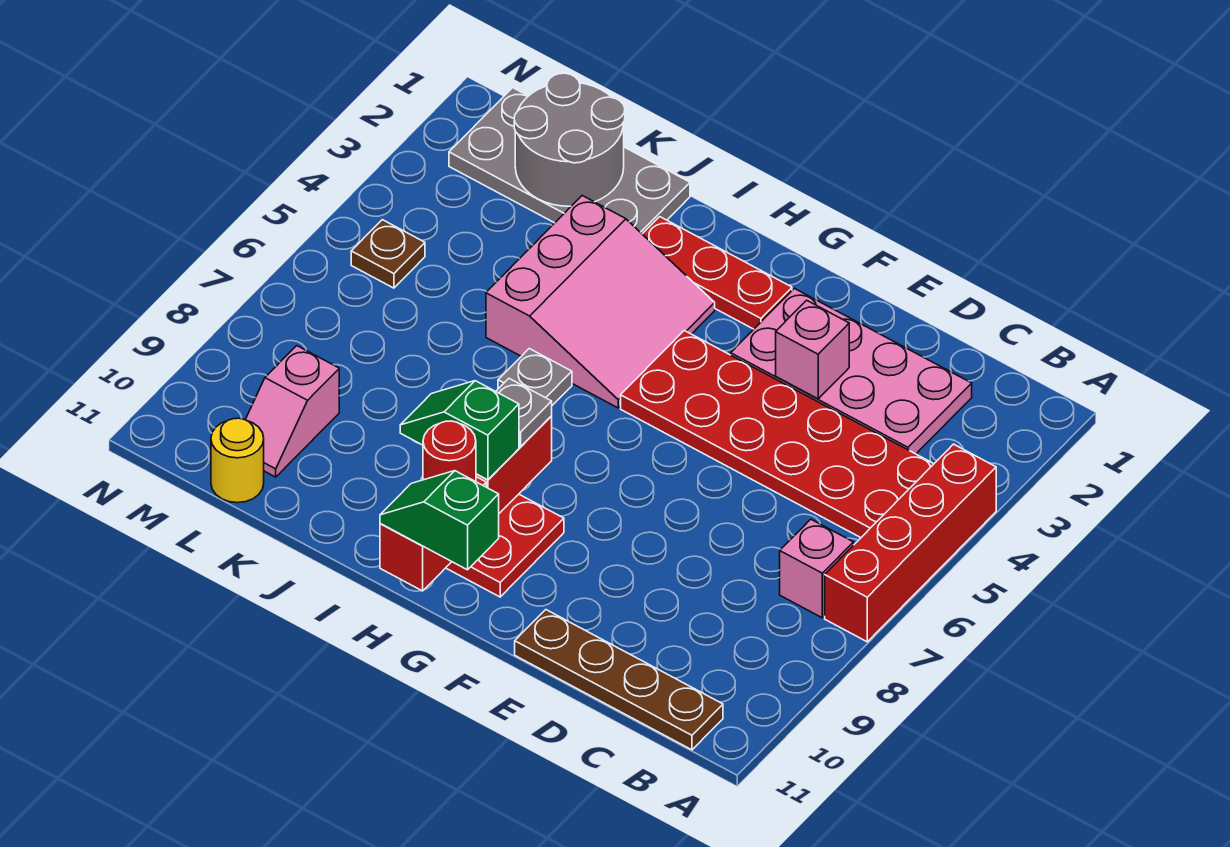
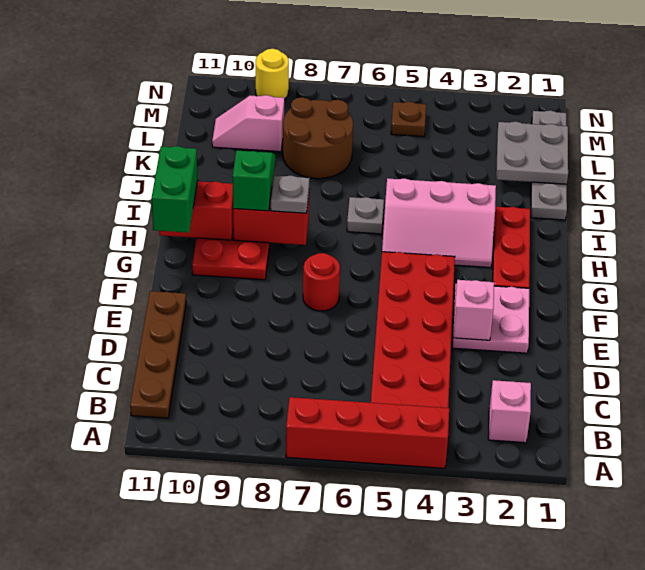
pink brick B7 level 1 -> pink brick B2 level 1
pink plate C2:F3 level 1 -> pink plate E2:F3 level 1
green slope G11:H11 level 3 top G -> green brick G11:H11 level 3
pink slope H3:J5 level 1 top J -> pink slope H3:I5 level 1 top I
red round brick H10 level 3 -> red round brick F7 level 1
grey plate J1:M2 level 1 -> grey plate J1:M1 level 1
grey round brick K1:L2 level 2 -> grey plate K1:L2 level 2
none -> brown round brick K7:L8 level 1
yellow round brick L11 level 1 -> yellow round brick N9 level 1

